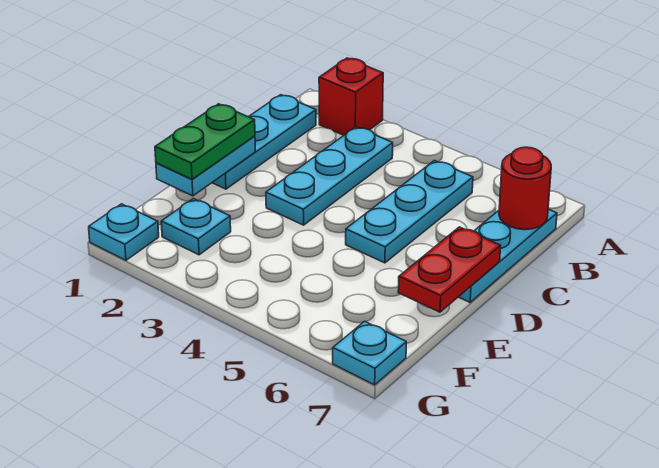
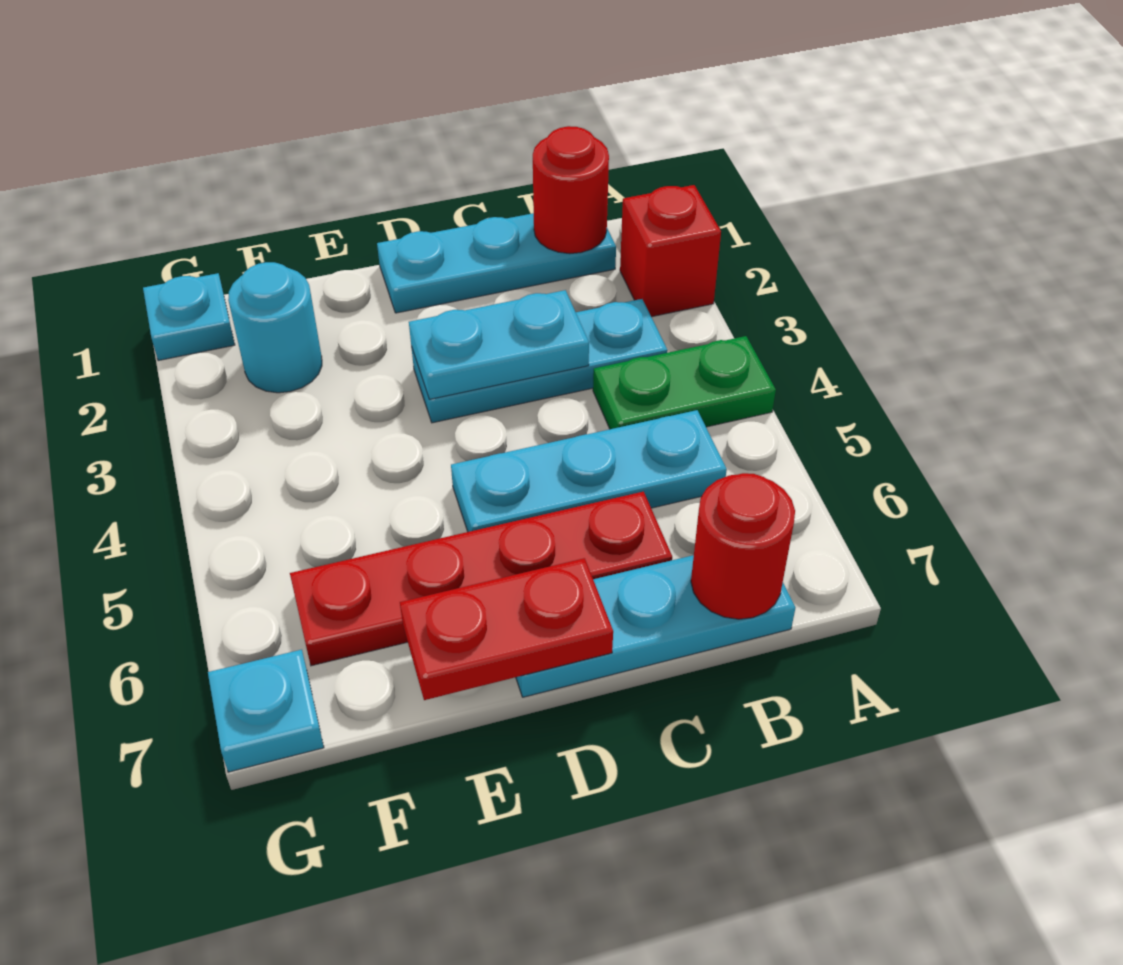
none -> red round brick B1 level 2
none -> red plate C6:F6 level 1
cyan plate D1:E1 level 2 -> cyan plate C3:D3 level 2
green plate D1:E1 level 3 -> green plate A4:B4 level 1
cyan plate F2 level 1 -> cyan round brick F2 level 1

